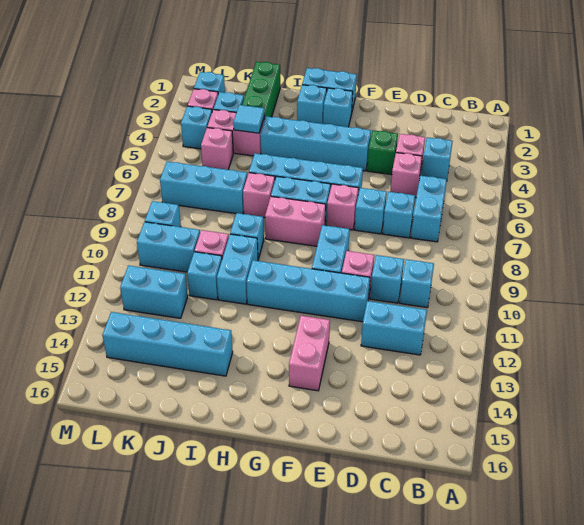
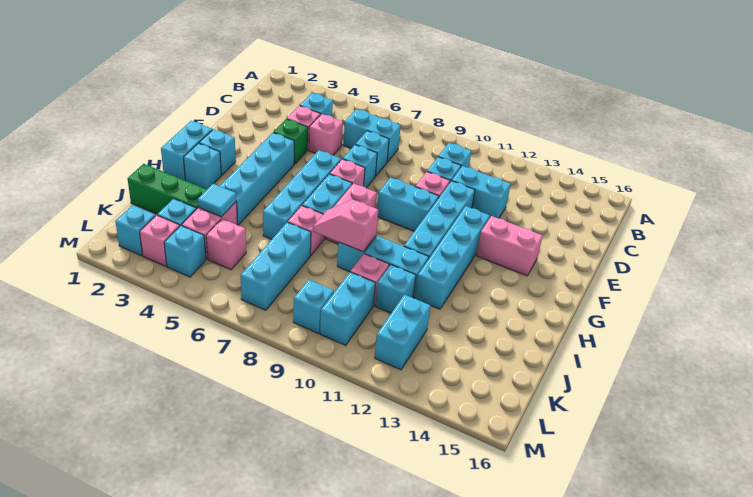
cyan brick C12:D12 level 1 -> cyan brick D11:D12 level 1
none -> pink slope I8:I9 level 2 top 9
cyan brick I14:L14 level 1 -> cyan brick F12:I12 level 1

